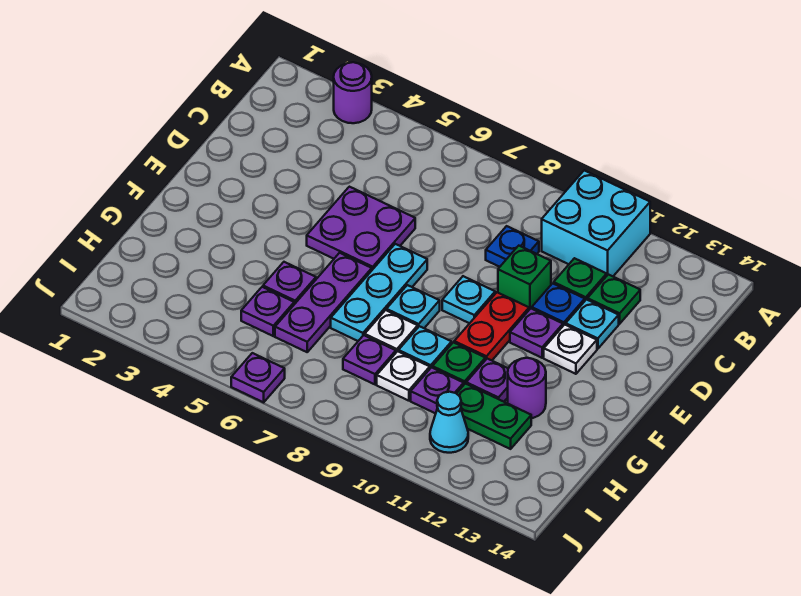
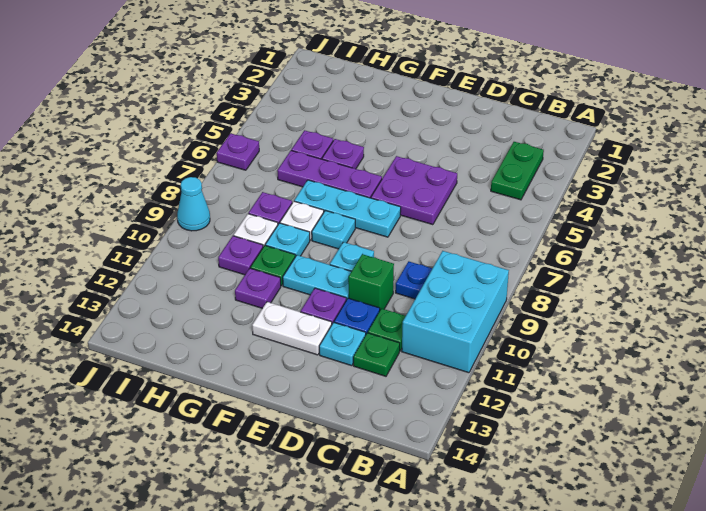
purple round brick A3 level 1 -> none
cyan brick A10:B11 level 1 -> cyan brick A9:B11 level 1
red plate E10:F10 level 1 -> cyan plate E10:F10 level 1
white plate E12 level 1 -> white plate E12:F12 level 1
purple round brick G12 level 1 -> none
green plate H11:H12 level 1 -> green plate B3:B4 level 1
cyan cone I11 level 1 -> cyan cone J9 level 1

